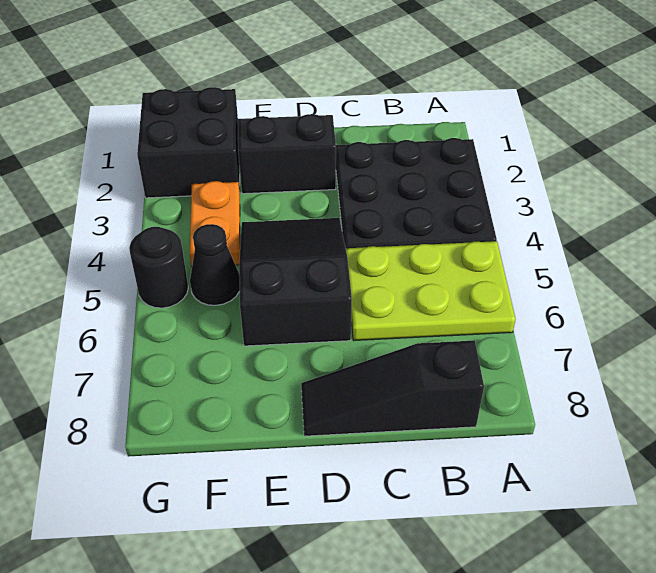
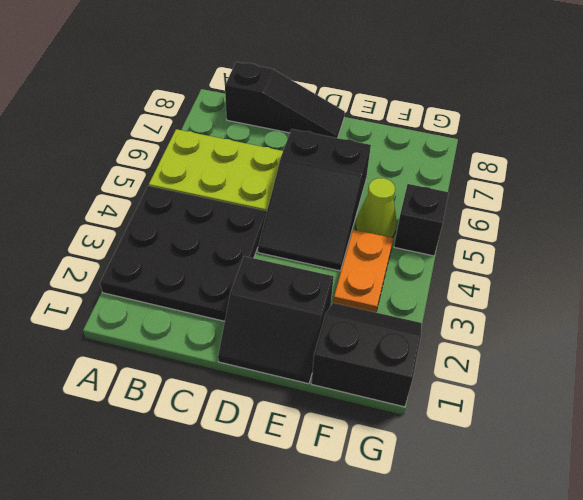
black brick F1:G2 level 1 -> black slope F1:G2 level 1 top 1
black cone F5 level 1 -> lime cone F5 level 1
black round brick G5 level 1 -> black brick G5 level 1

